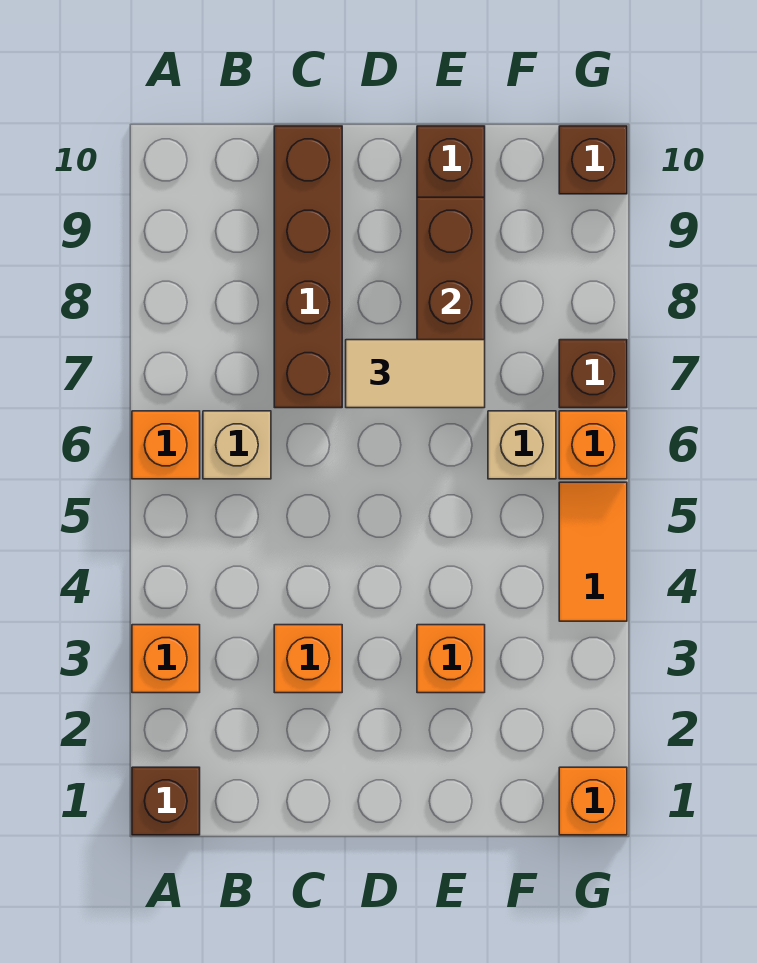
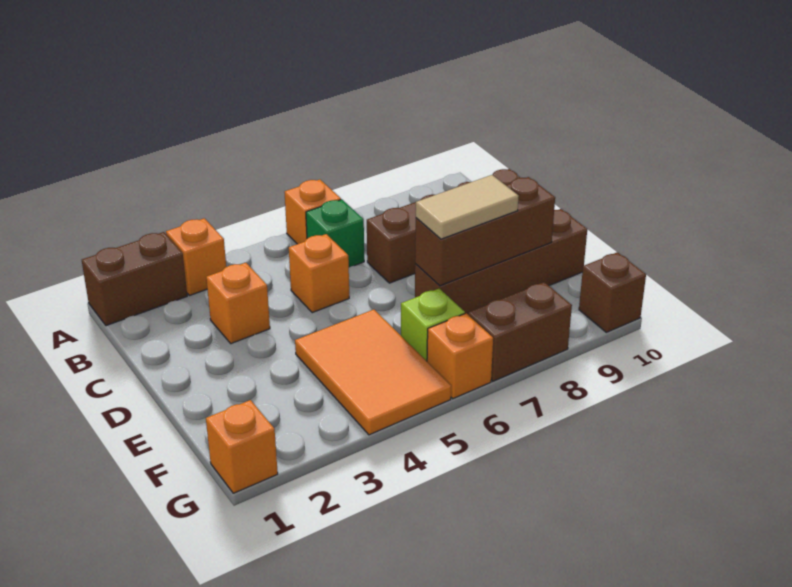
brown brick A1 level 1 -> brown brick A1:A2 level 1
tan brick B6 level 1 -> green brick B6 level 1
tan tile D7:E7 level 3 -> tan tile E7:E8 level 3
orange brick E3 level 1 -> orange brick C5 level 1
tan brick F6 level 1 -> lime brick F6 level 1
orange tile G4:G5 level 1 -> orange tile E4:G5 level 1
brown brick G7 level 1 -> brown brick G7:G8 level 1

